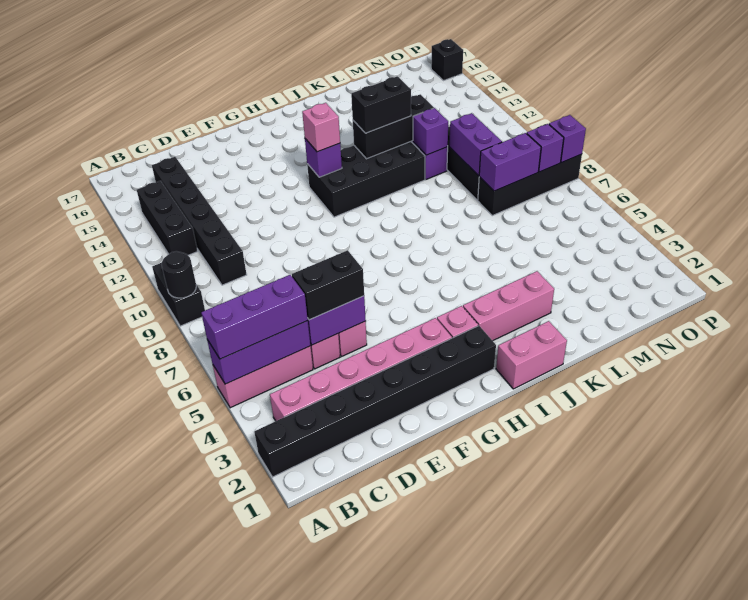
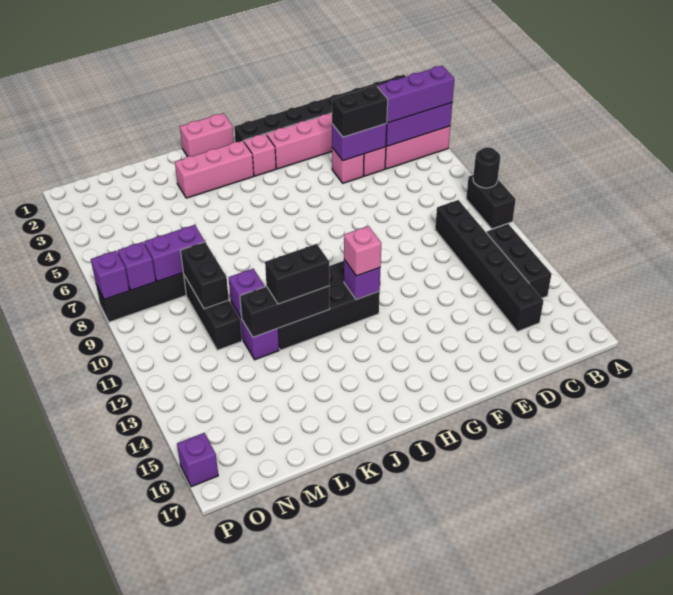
purple brick M9:M10 level 2 -> black brick M9:M10 level 2
black brick P16 level 1 -> purple brick P16 level 1

